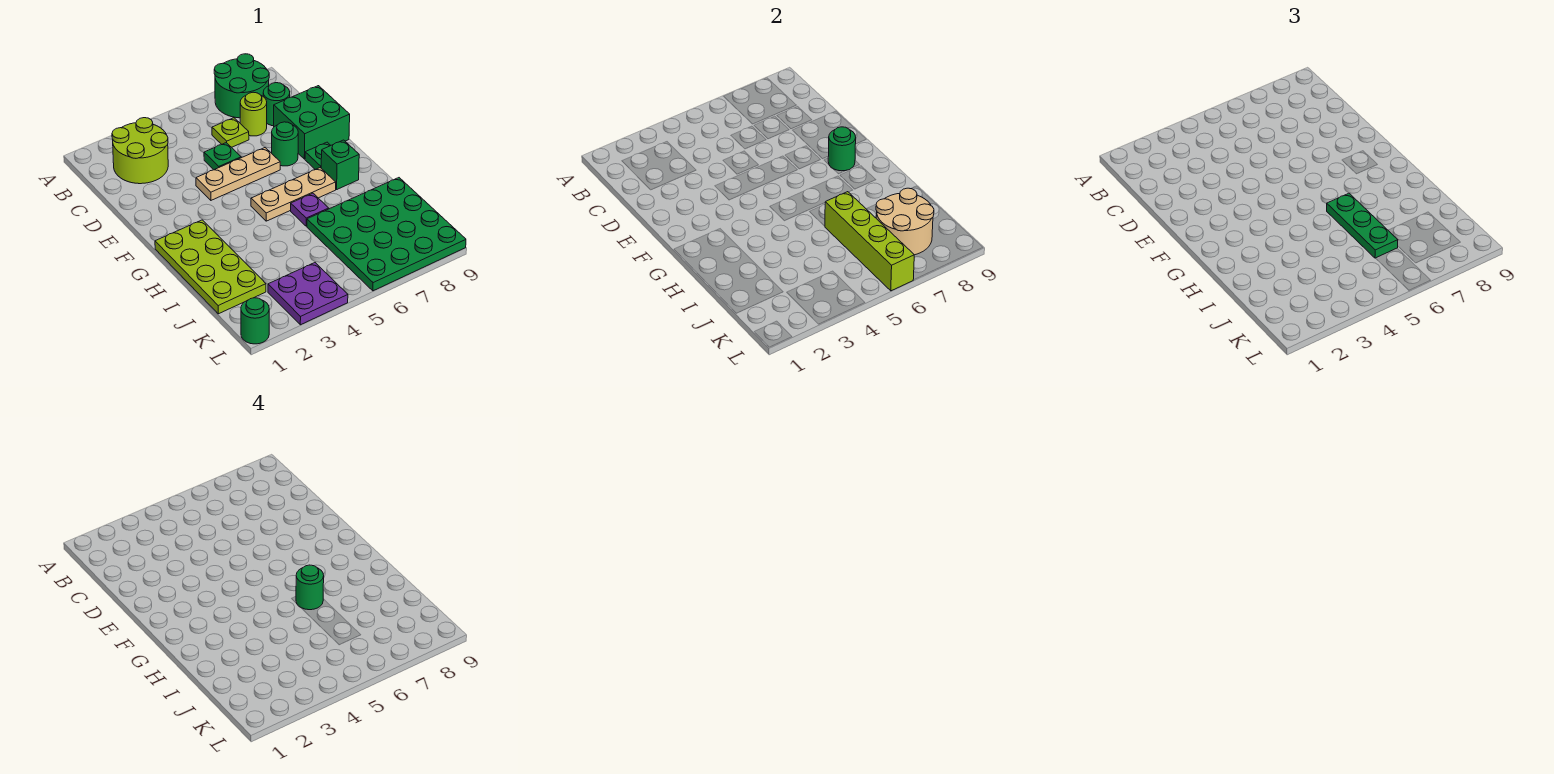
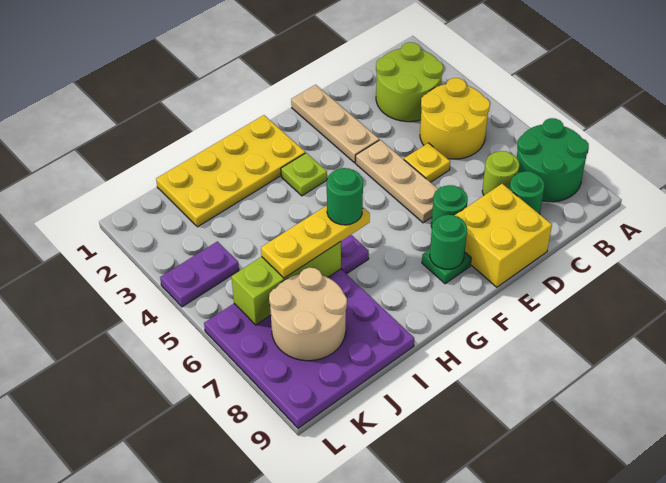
none -> yellow round brick B4:C5 level 1
lime plate C6 level 1 -> lime plate G3 level 1
green plate D5 level 1 -> yellow plate D5 level 1
green brick D8:E9 level 1 -> yellow brick D8:E9 level 1
lime plate G1:J2 level 1 -> yellow plate G1:J2 level 1
tan plate G5:G7 level 1 -> tan plate E1:E3 level 1
green brick G8 level 1 -> none
green plate H6:J6 level 3 -> yellow plate H6:J6 level 3
green plate I6:L9 level 1 -> purple plate I6:L9 level 1
lime brick I6:L6 level 2 -> lime brick I6:K6 level 2
purple plate K3:L4 level 1 -> purple plate K4:L4 level 1
green round brick L1 level 1 -> none

